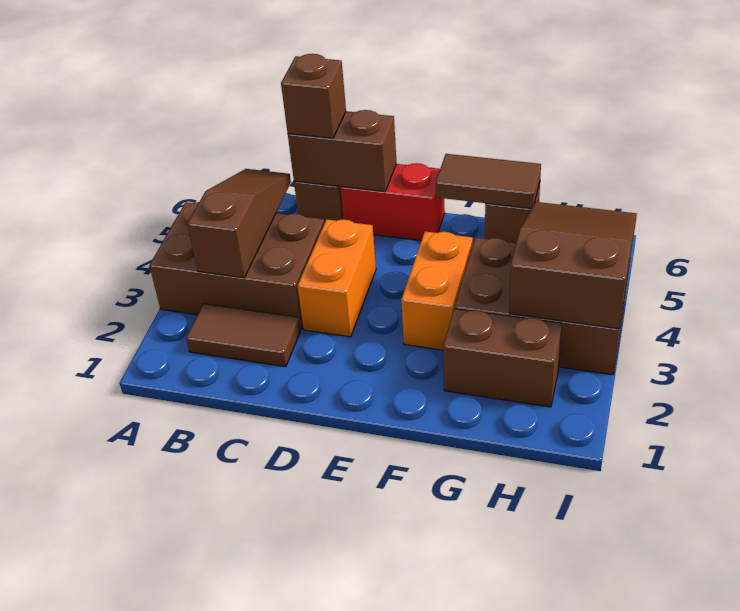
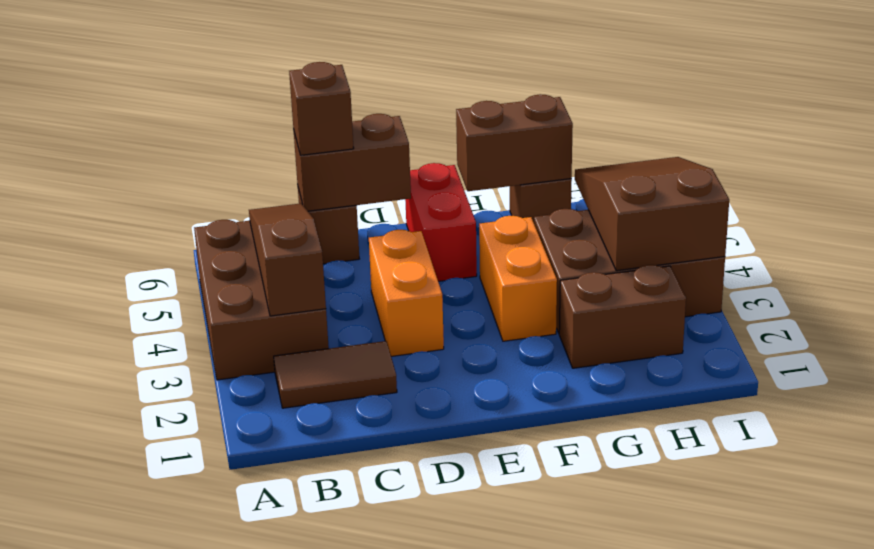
brown brick A3:C4 level 1 -> brown brick A3:B5 level 1
red brick D6:E6 level 1 -> red brick E5:E6 level 1
brown tile F6:G6 level 2 -> brown brick F6:G6 level 2

